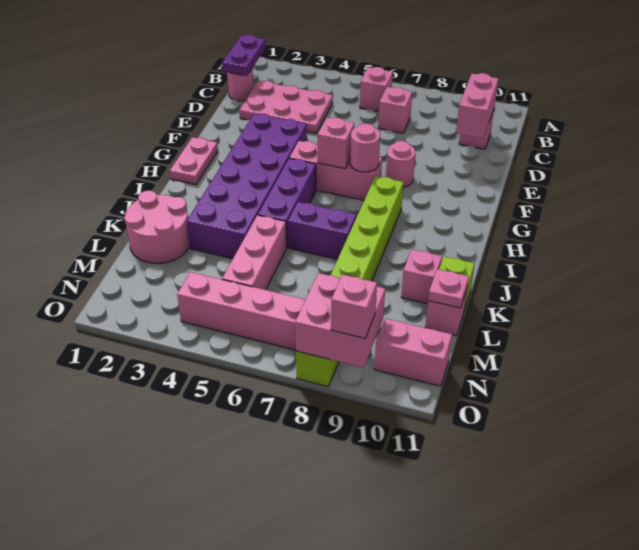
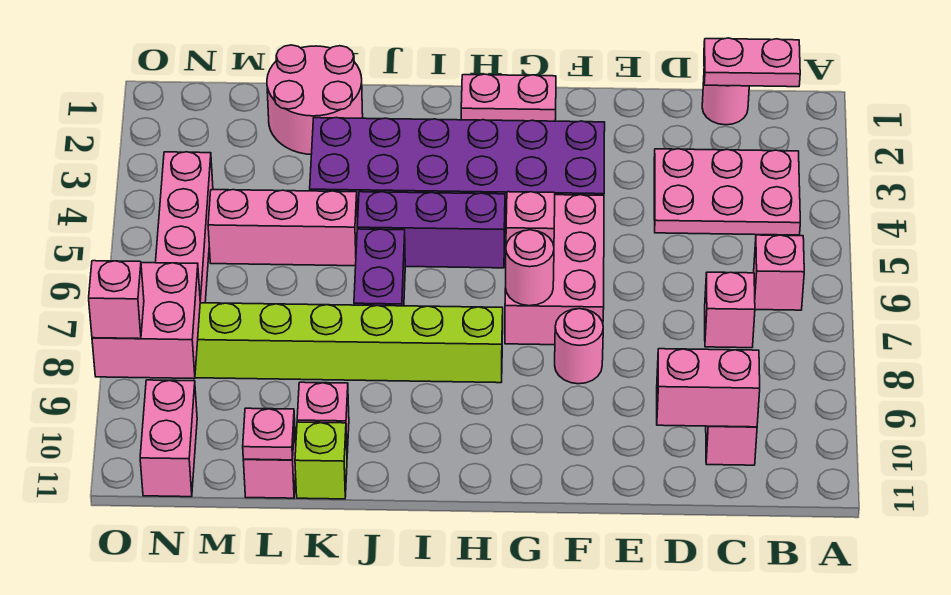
purple plate B1:C1 level 2 -> pink plate B1:C1 level 2
pink plate C2:D4 level 1 -> pink plate B3:D4 level 1
pink brick G5:G7 level 1 -> pink brick F5:G7 level 1

